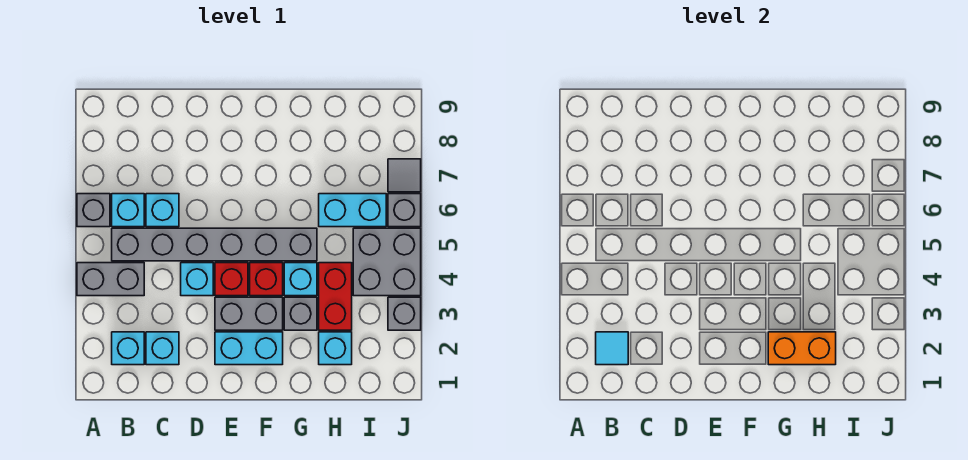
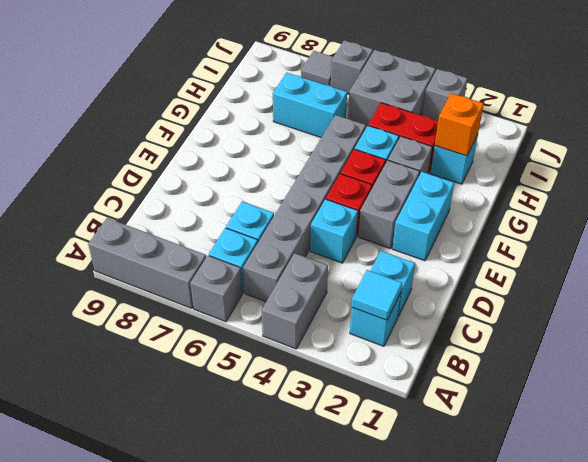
none -> grey brick A7:A9 level 1
orange brick G2:H2 level 2 -> orange brick H2 level 2
cyan brick H6:I6 level 1 -> cyan brick H6:H7 level 1

